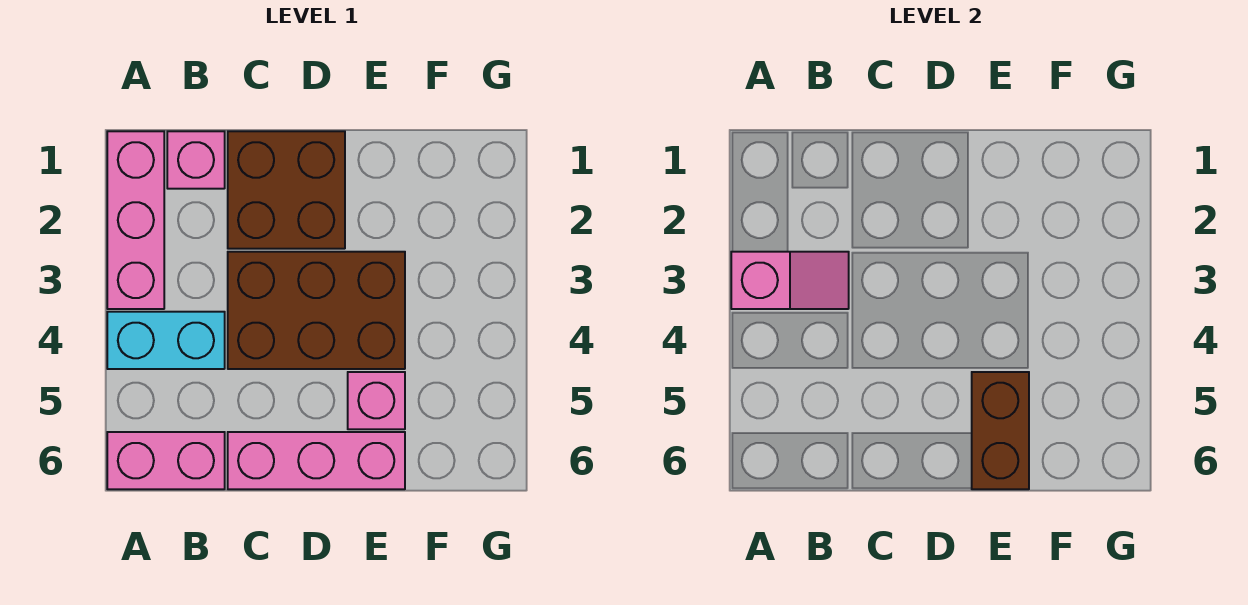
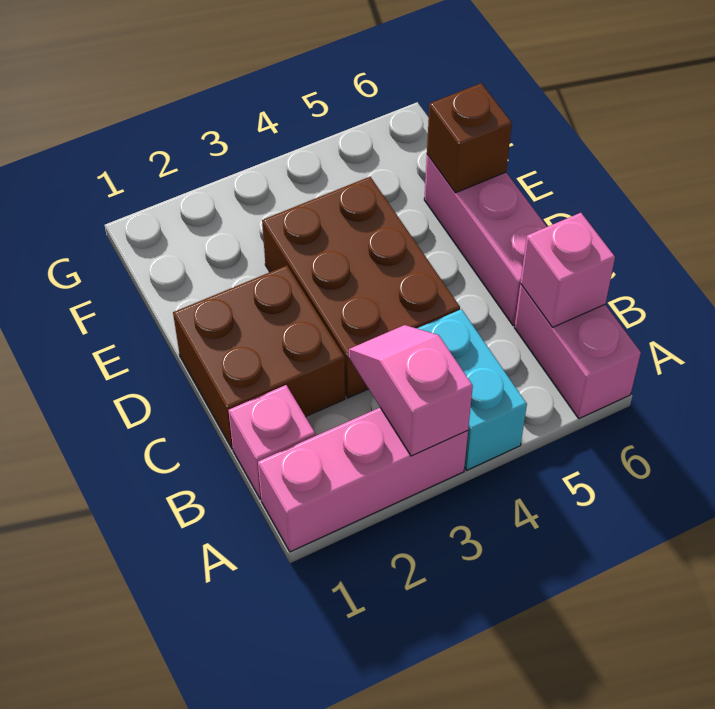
pink brick E5 level 1 -> pink brick B6 level 2
brown brick E5:E6 level 2 -> brown brick E6 level 2

